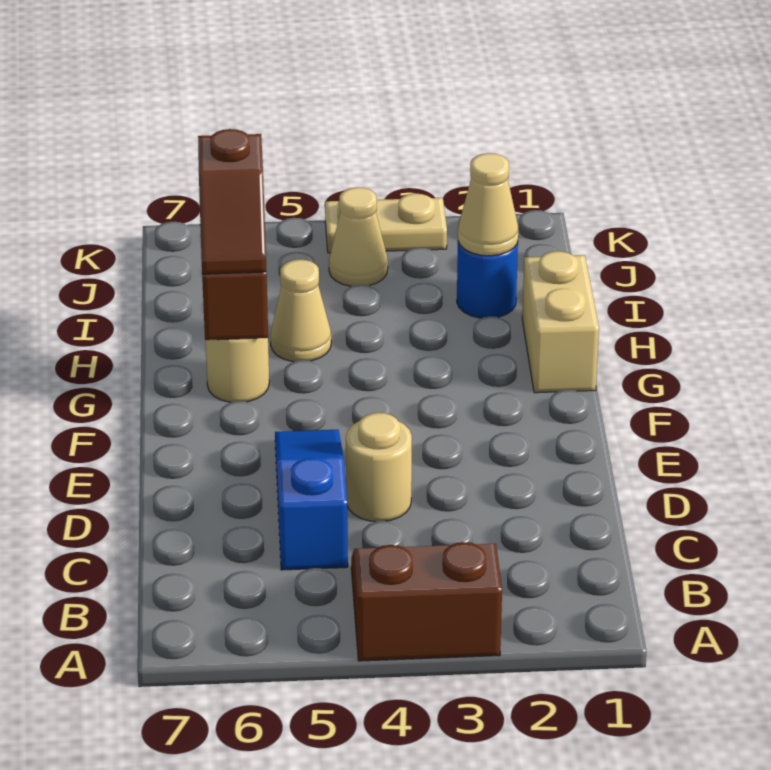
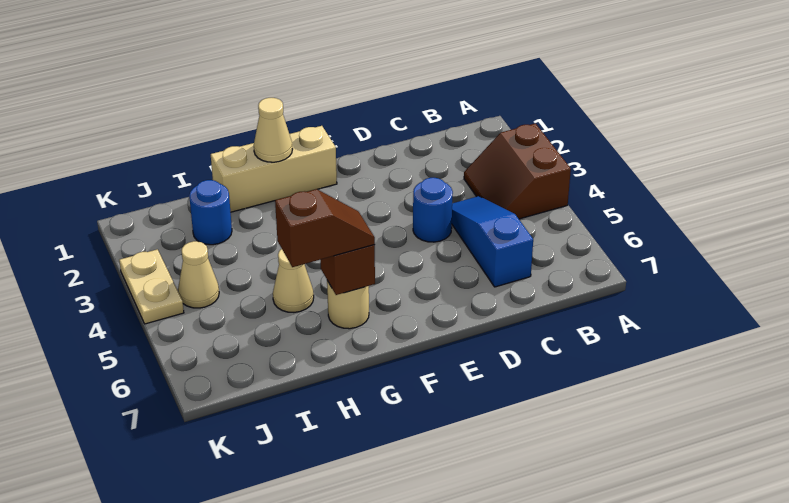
blue slope C5:E5 level 1 top C -> blue slope C4:C6 level 1 top 6
tan round brick D4 level 1 -> blue round brick D4 level 1
tan brick G1:H1 level 1 -> tan brick F1:H1 level 1
tan cone I2 level 2 -> tan cone G1 level 2

